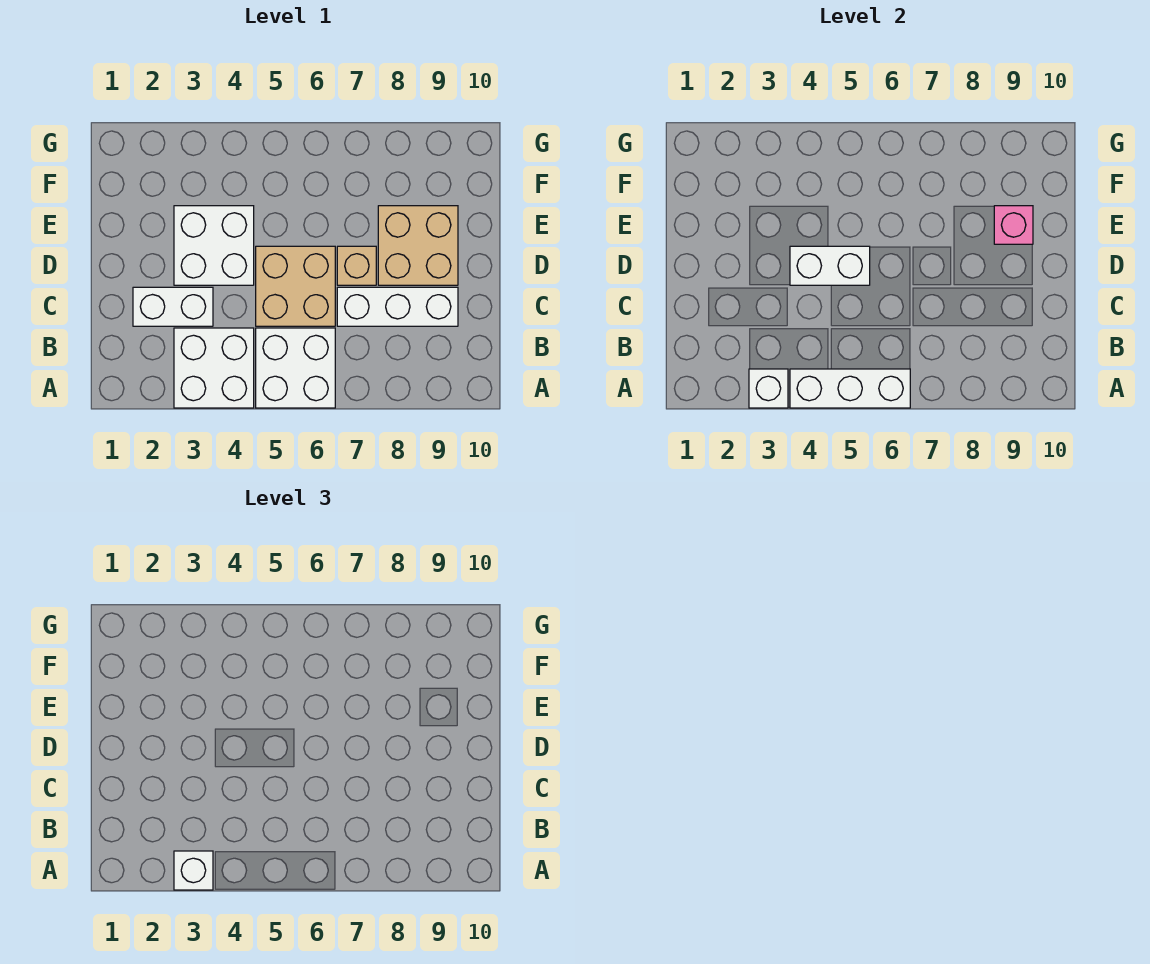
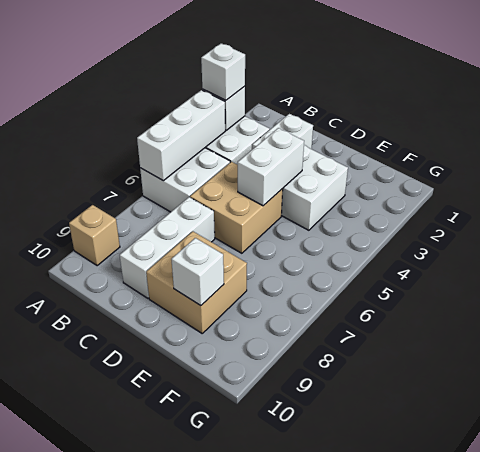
tan brick D7 level 1 -> tan brick A9 level 1
pink brick E9 level 2 -> white brick E9 level 2

